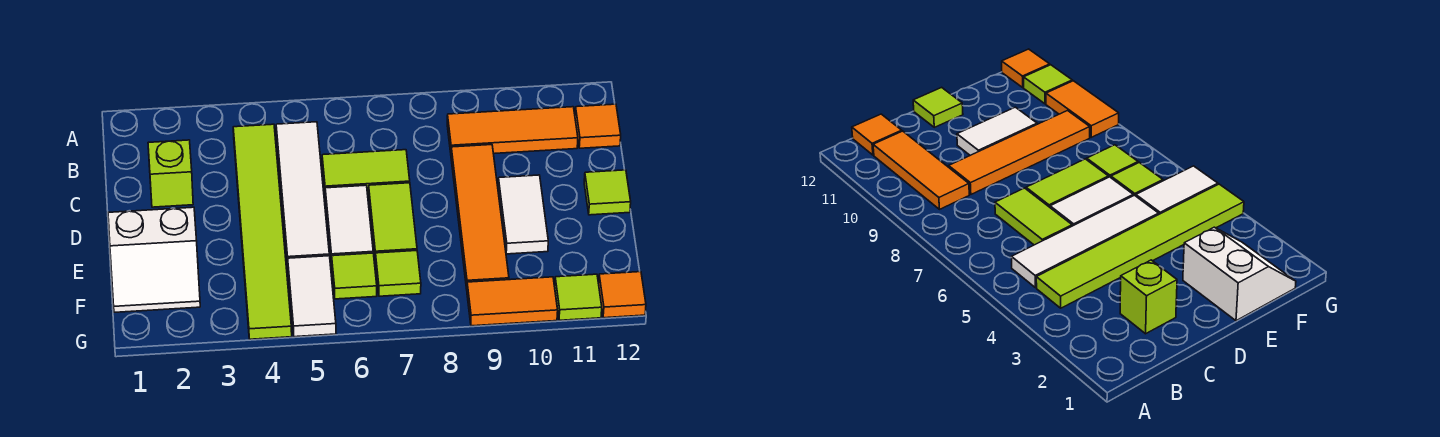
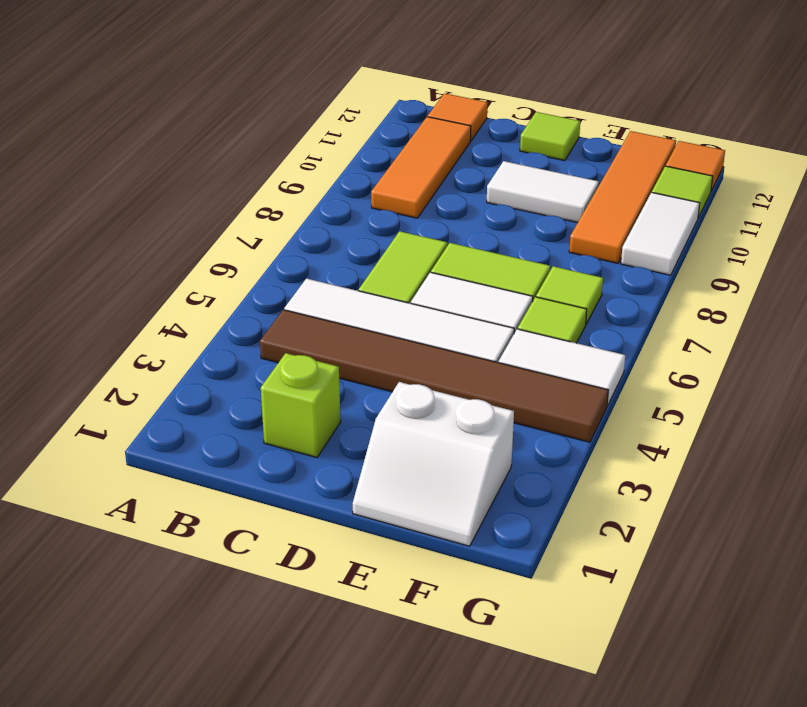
lime tile B4:G4 level 1 -> brown tile B4:G4 level 1
orange tile C9:F9 level 1 -> orange tile F9:F12 level 1
white slope E1:F2 level 1 top E -> white slope E1:F2 level 1 top 2
orange tile G9:G10 level 1 -> white tile G9:G10 level 1

